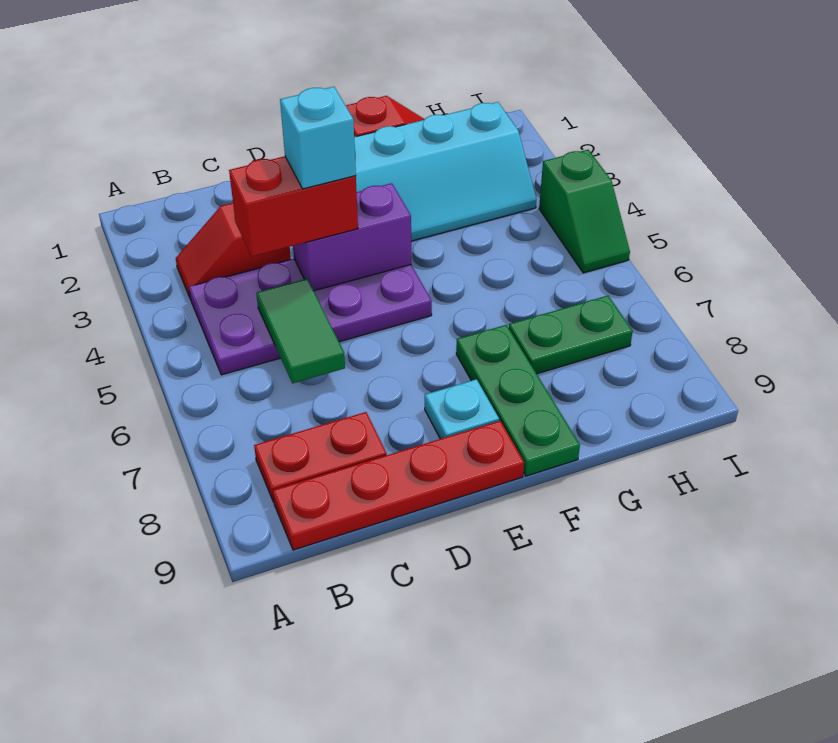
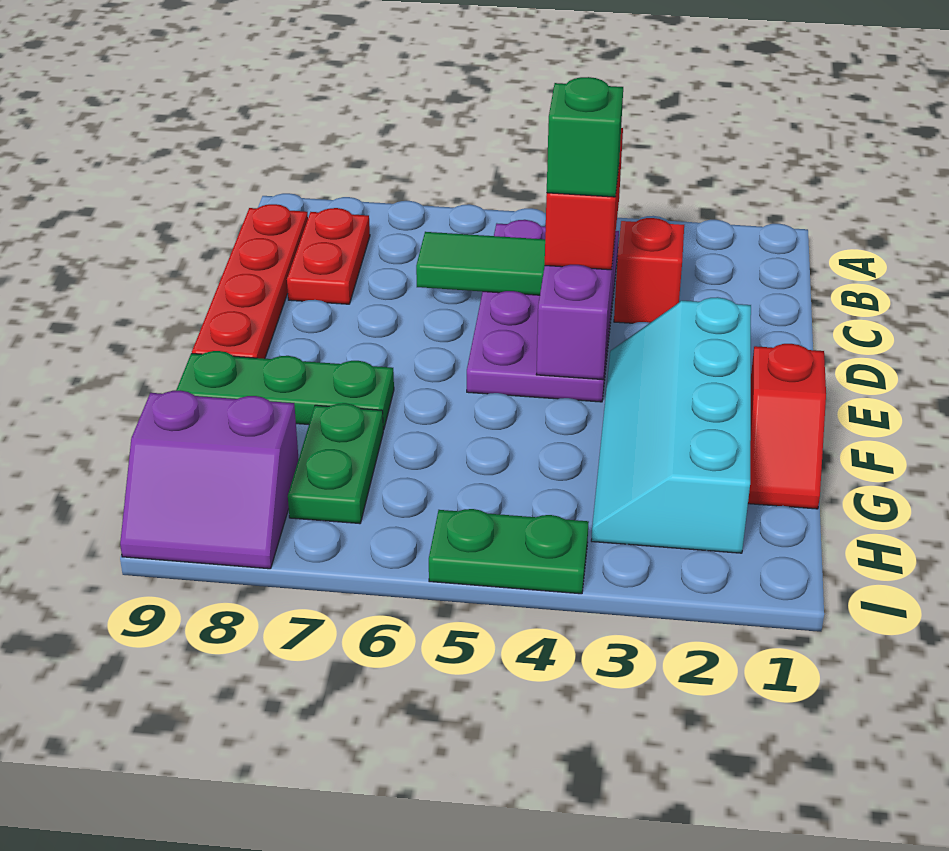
cyan brick D4 level 4 -> green brick D4 level 4
cyan plate E8 level 1 -> none
none -> purple slope H8:I9 level 1 top H
green slope I4:I5 level 1 top 4 -> green plate I4:I5 level 1

